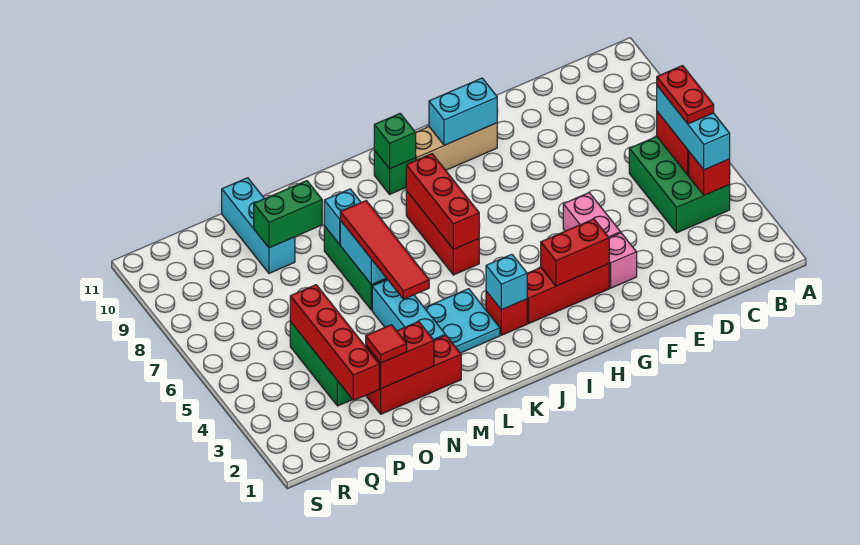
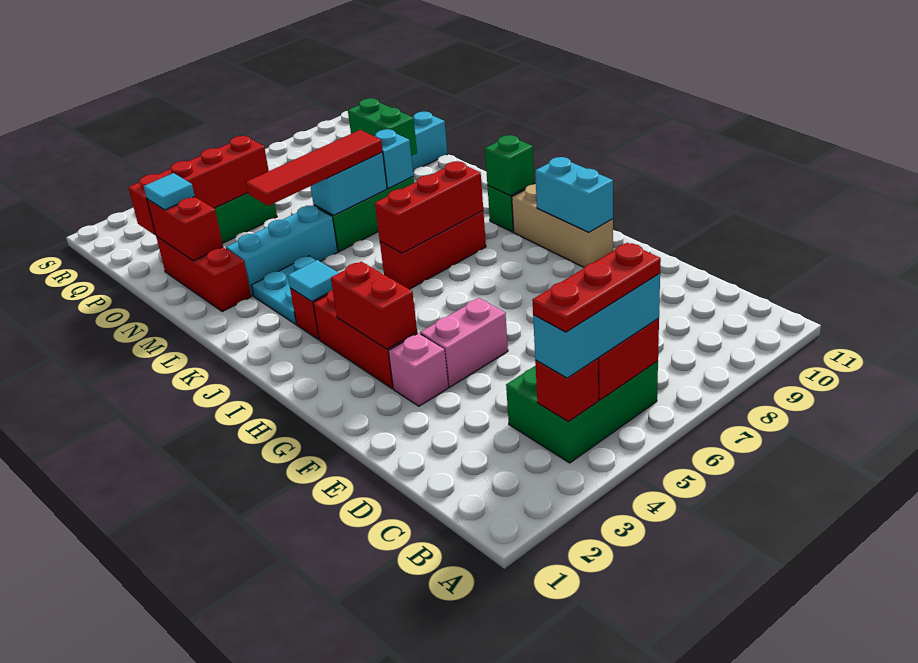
red plate B5:B6 level 4 -> red plate B4:B6 level 4
cyan brick J3 level 2 -> cyan tile J3 level 2
red tile O2 level 3 -> cyan tile O2 level 3

